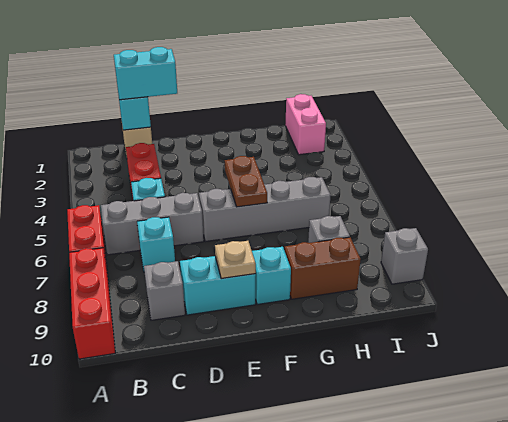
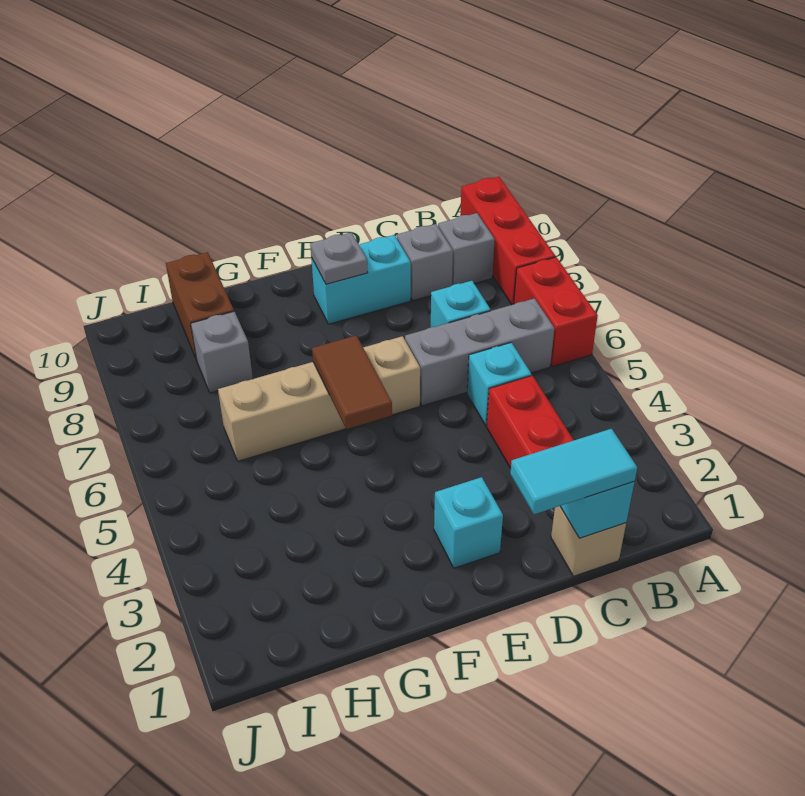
cyan brick C1:D1 level 3 -> cyan tile C1:D1 level 3
grey brick E6:H6 level 1 -> tan brick E6:H6 level 1
tan plate E9 level 2 -> grey plate E9 level 2
brown plate F5:F6 level 2 -> brown tile F5:F6 level 2
cyan brick F9 level 1 -> cyan brick E2 level 1
brown brick G9:H9 level 1 -> brown brick H9:H10 level 1
pink brick I1:I2 level 1 -> none
grey brick J9 level 1 -> grey brick B9 level 1

